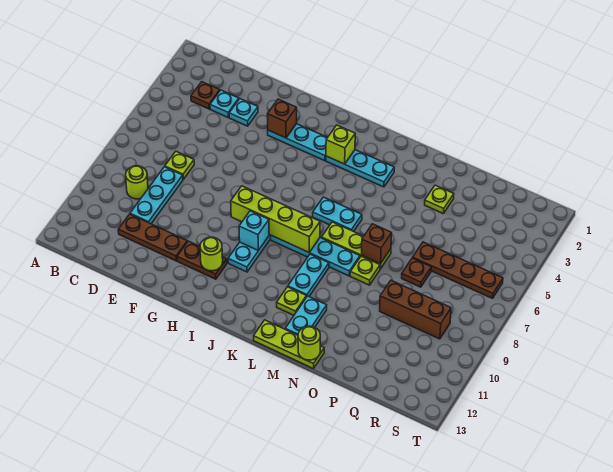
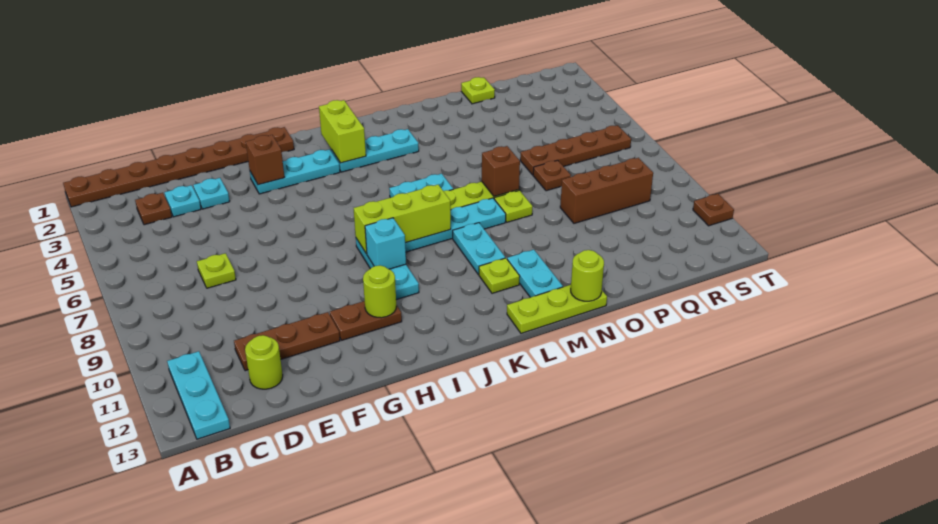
none -> brown plate A1:H1 level 1
lime round brick C9 level 1 -> lime round brick D12 level 1
cyan plate D8:D10 level 1 -> cyan plate B11:B13 level 1
lime brick H8:K8 level 2 -> lime brick I8:K8 level 2
lime brick J3 level 2 -> lime brick J2:J3 level 2
lime plate O3 level 1 -> lime plate P1 level 1
none -> brown plate T11 level 1

